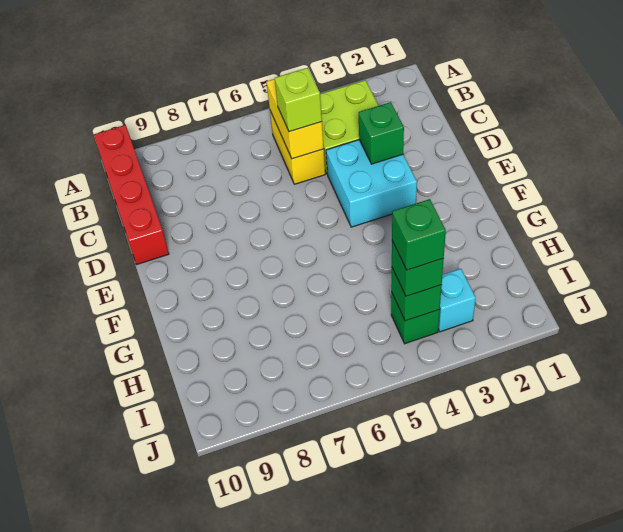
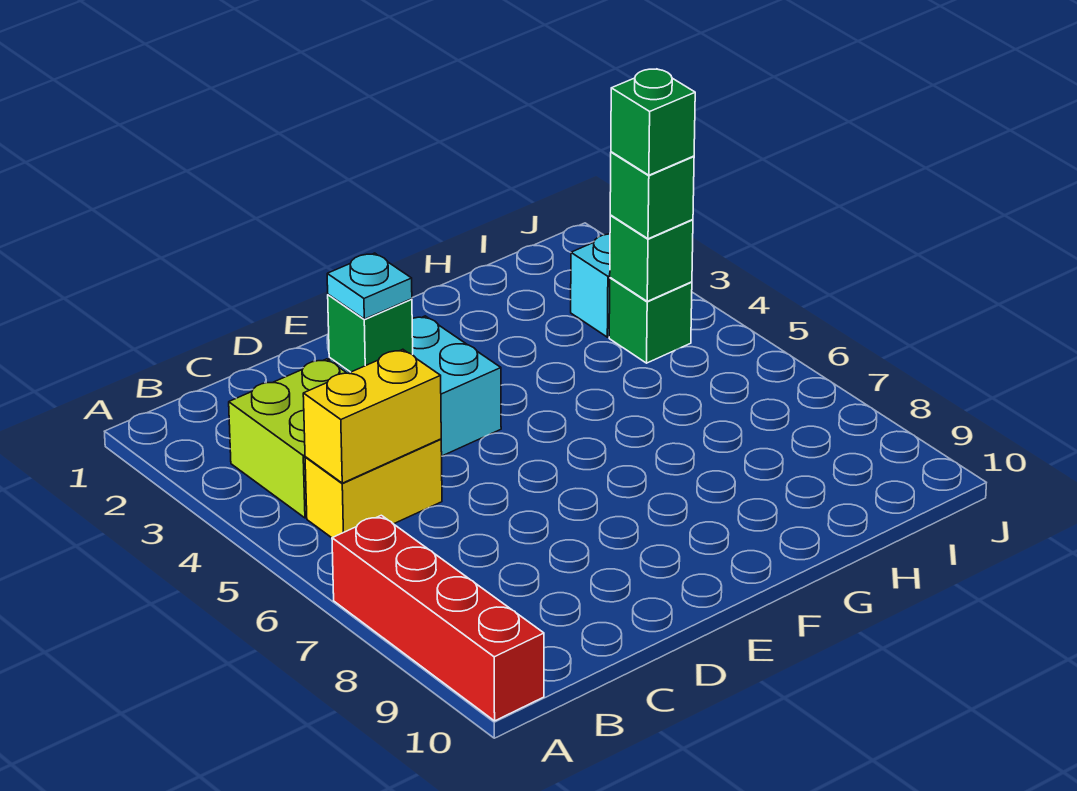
red brick A10:D10 level 1 -> red brick A7:A10 level 1
lime brick C5 level 3 -> none
none -> cyan plate D3 level 3

